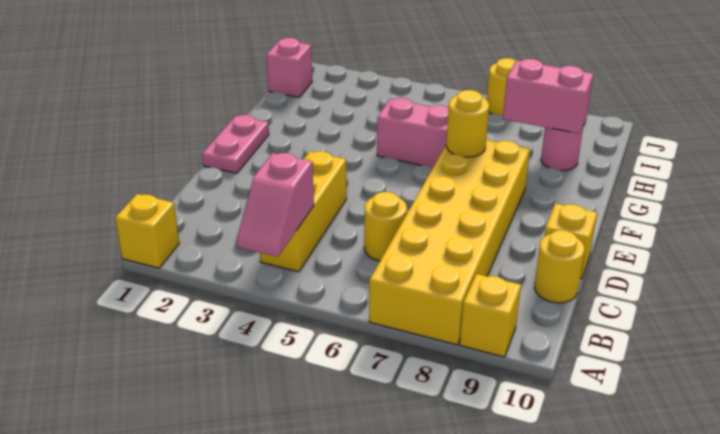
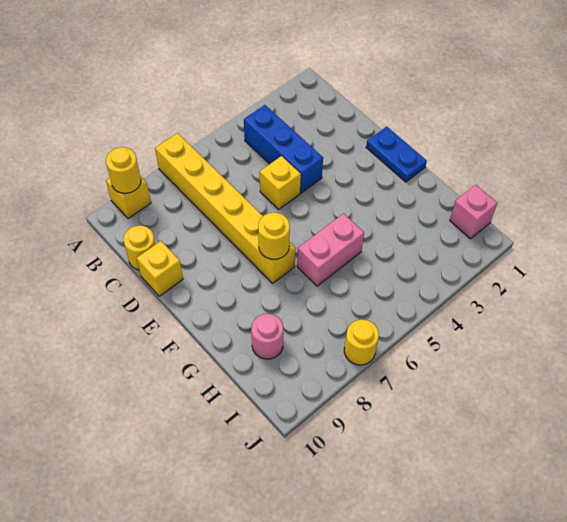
yellow brick A1 level 1 -> yellow brick D5 level 1
pink slope A4:B4 level 2 top B -> none
yellow brick A7:F8 level 1 -> yellow brick A7:F7 level 1
yellow brick B4:D4 level 1 -> blue brick B4:D4 level 1
yellow round brick C6 level 1 -> yellow round brick A9 level 2
pink plate E1:F1 level 1 -> blue plate E1:F1 level 1
pink brick H8:H9 level 2 -> none

